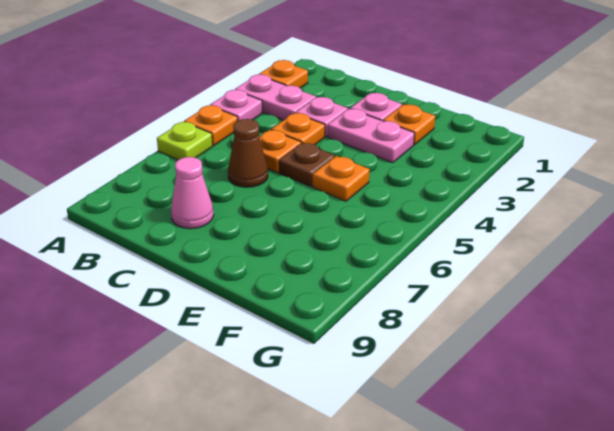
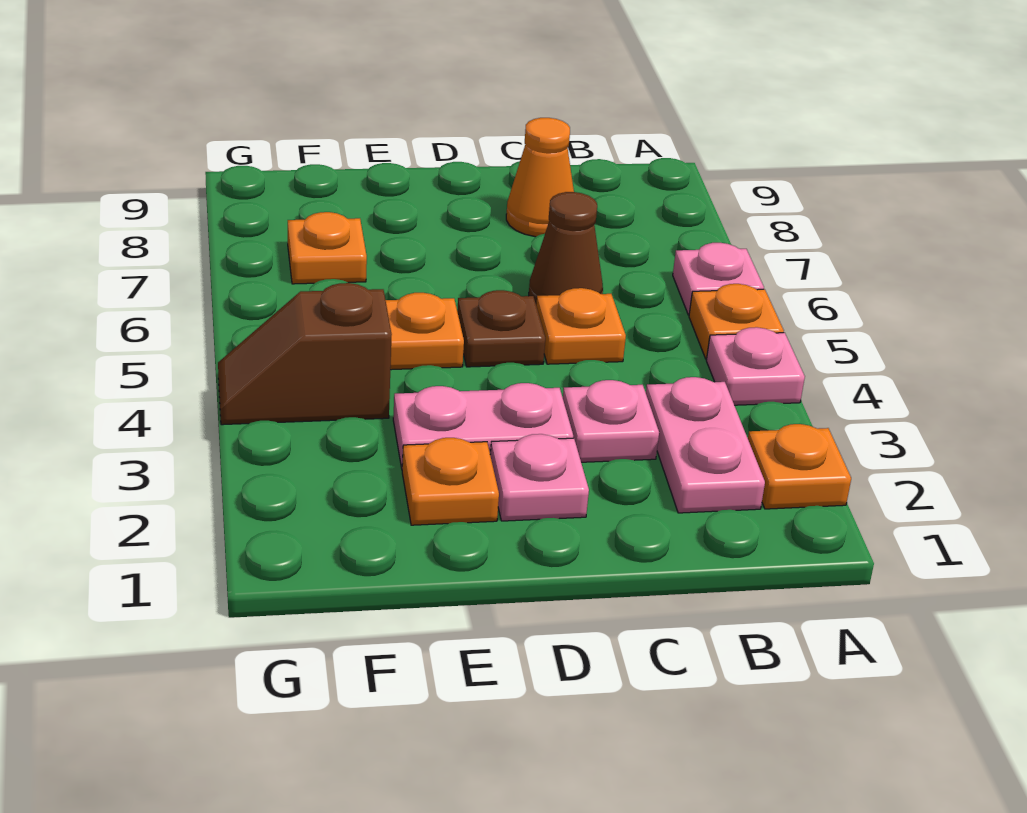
pink plate A3:B3 level 1 -> pink plate B2:B3 level 1
lime plate A6 level 1 -> pink plate A6 level 1
orange plate C4 level 1 -> orange plate F7 level 1
pink cone C8 level 1 -> orange cone C8 level 1
none -> brown slope F4:G4 level 1 top F

